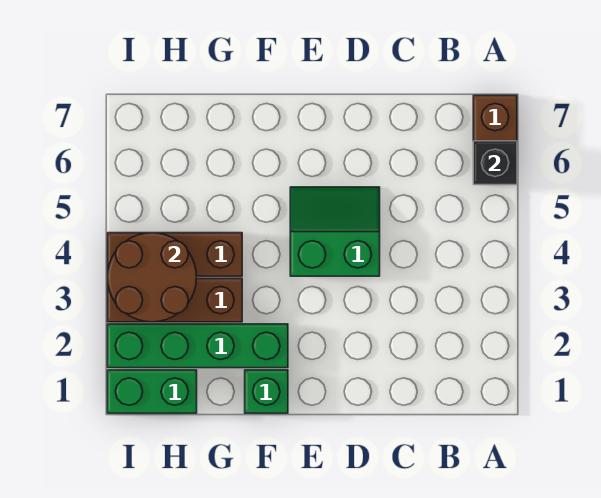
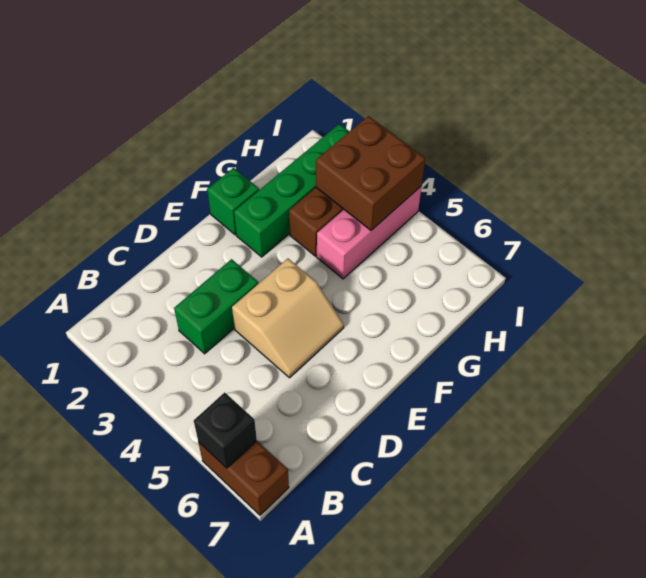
green slope D4:E5 level 1 top 4 -> tan slope D4:E5 level 1 top 4
brown brick G4:I4 level 1 -> pink brick G4:I4 level 1
green brick H1:I1 level 1 -> green brick C3:D3 level 1
brown round brick H3:I4 level 2 -> brown brick H3:I4 level 2

